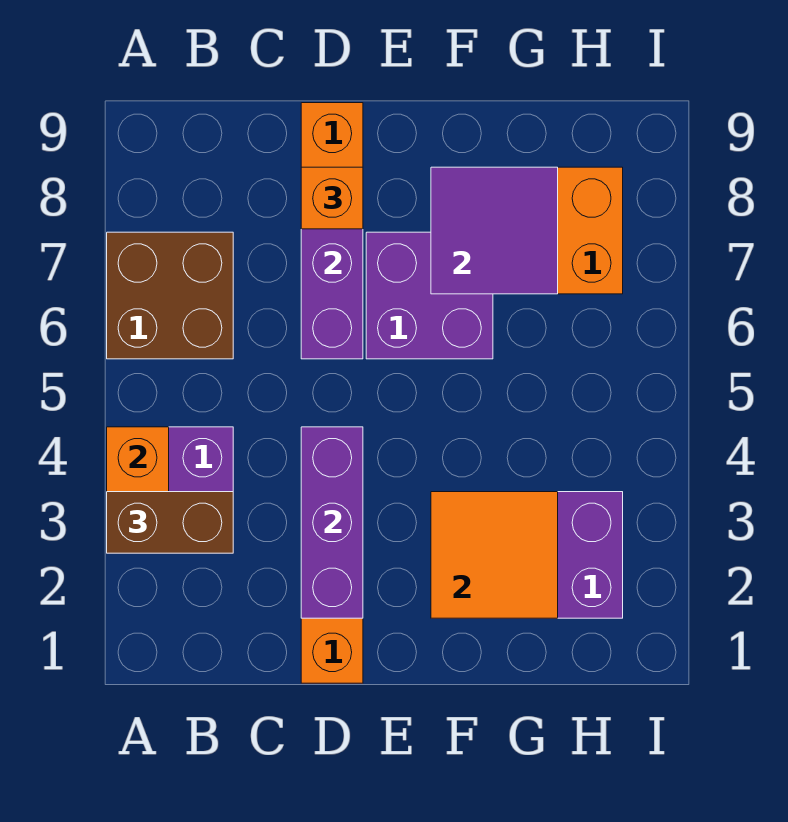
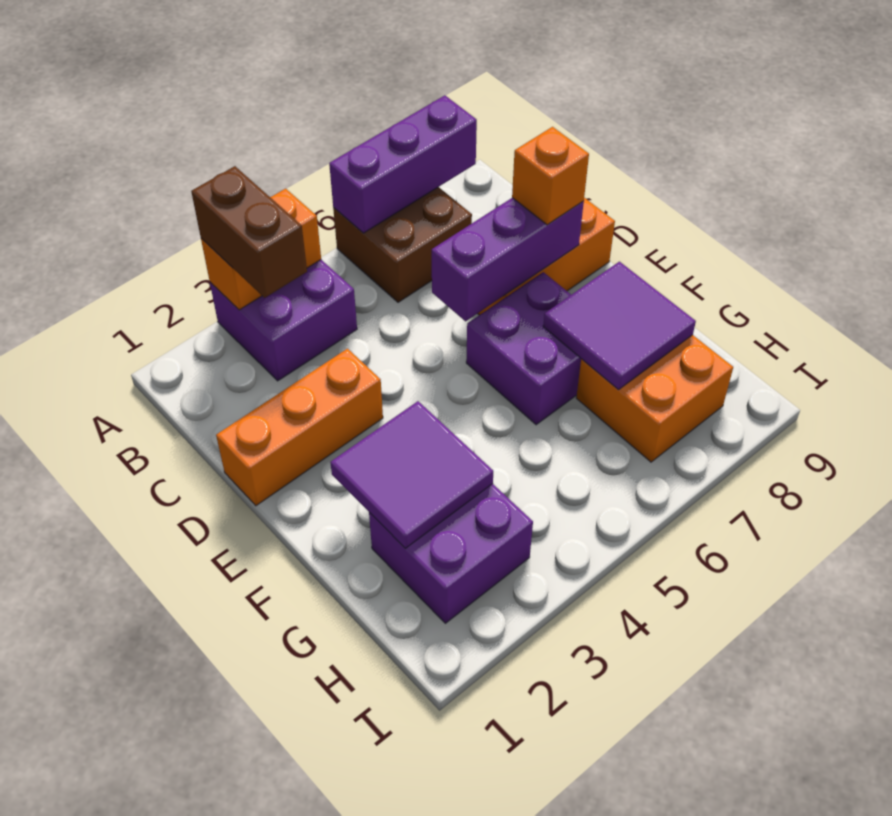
purple brick D2:D4 level 2 -> purple brick A6:A8 level 2
orange tile F2:G3 level 2 -> purple tile F2:G3 level 2

